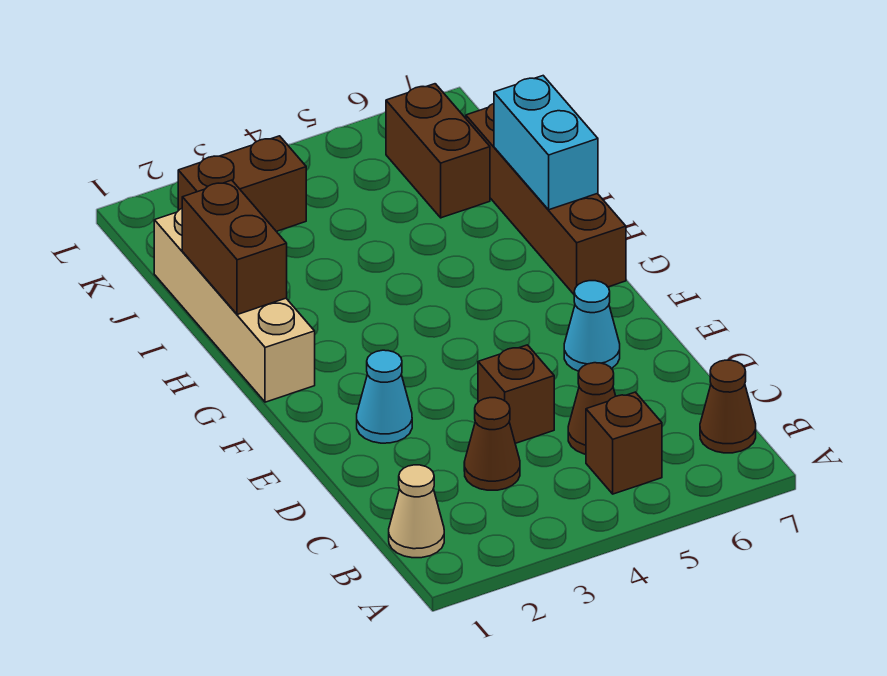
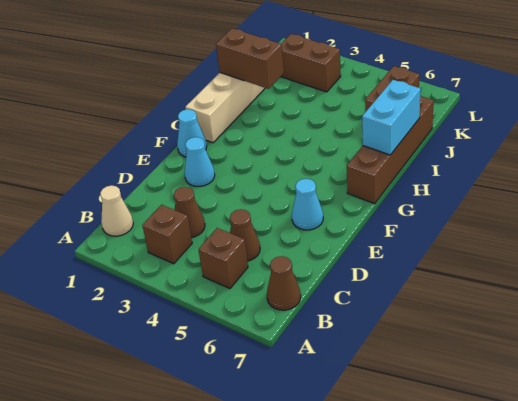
brown brick D4 level 1 -> brown brick B3 level 1
none -> cyan cone F1 level 1
brown brick H1:I1 level 2 -> brown brick I1:I2 level 2

